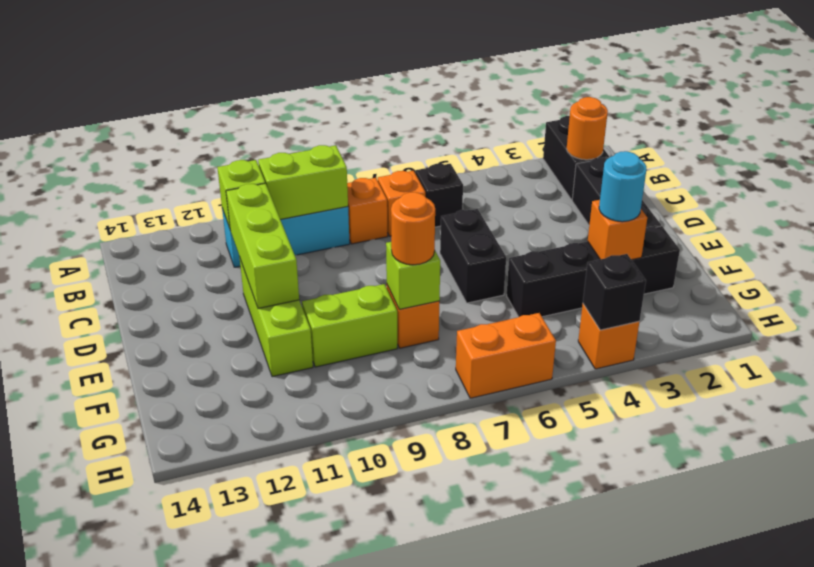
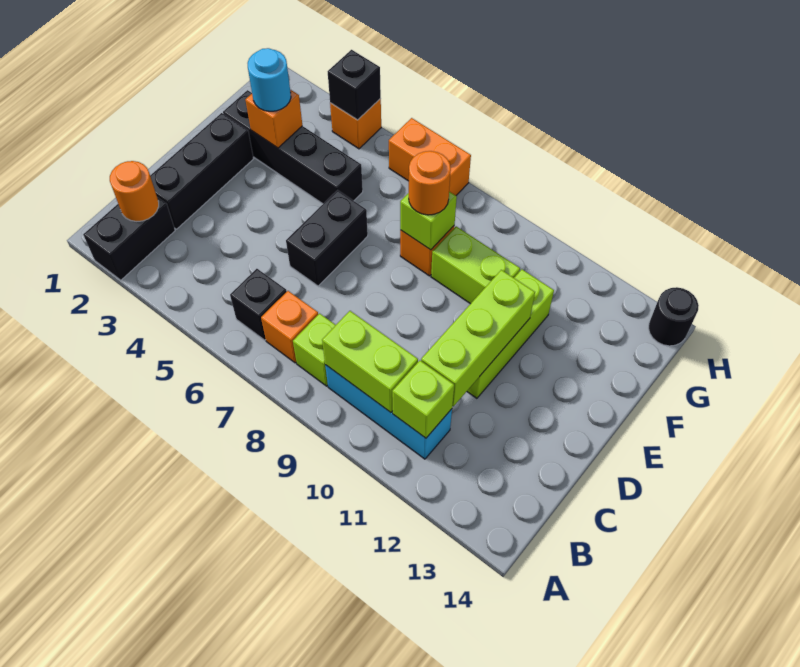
orange brick B8 level 1 -> lime brick B8 level 1
none -> black round brick H14 level 1

